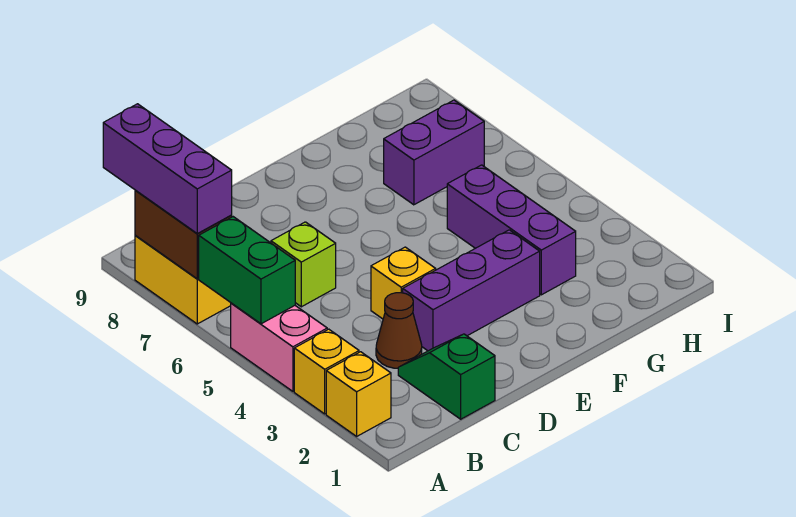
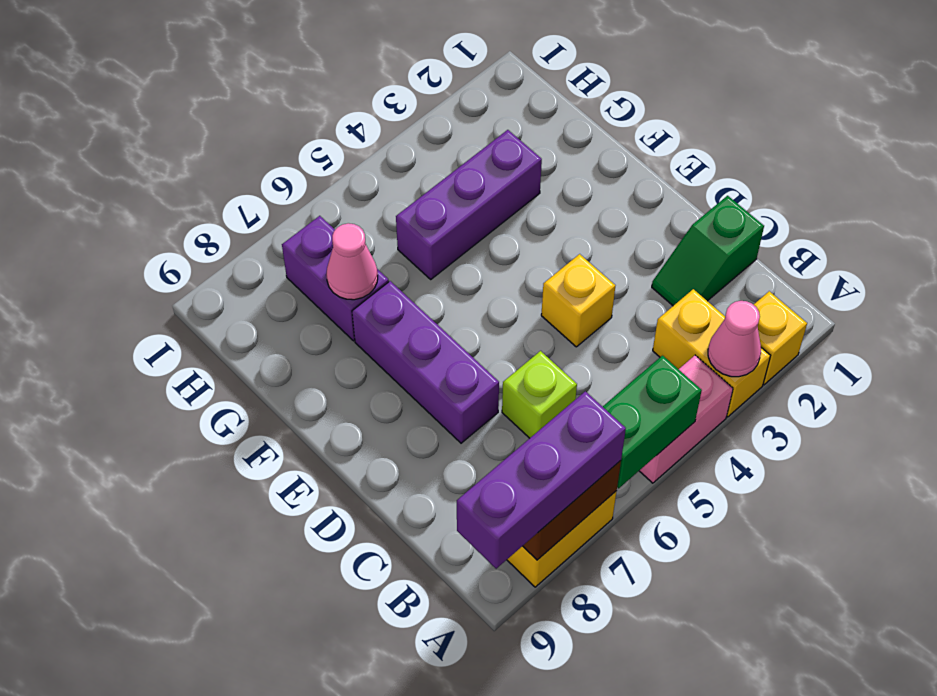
yellow brick A3 level 1 -> yellow brick A3:B3 level 1
none -> pink cone A3 level 2
brown cone C3 level 1 -> none
purple brick D3:F3 level 1 -> purple brick D7:F7 level 1
none -> pink cone G7 level 2

